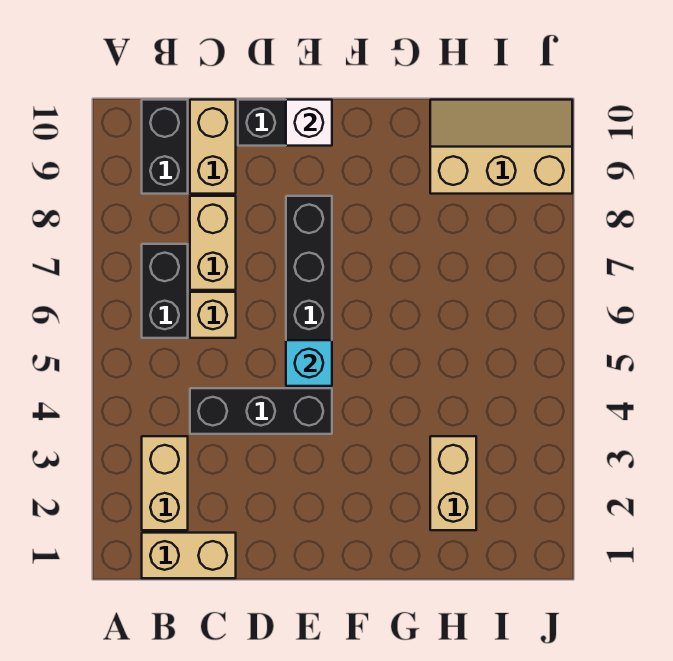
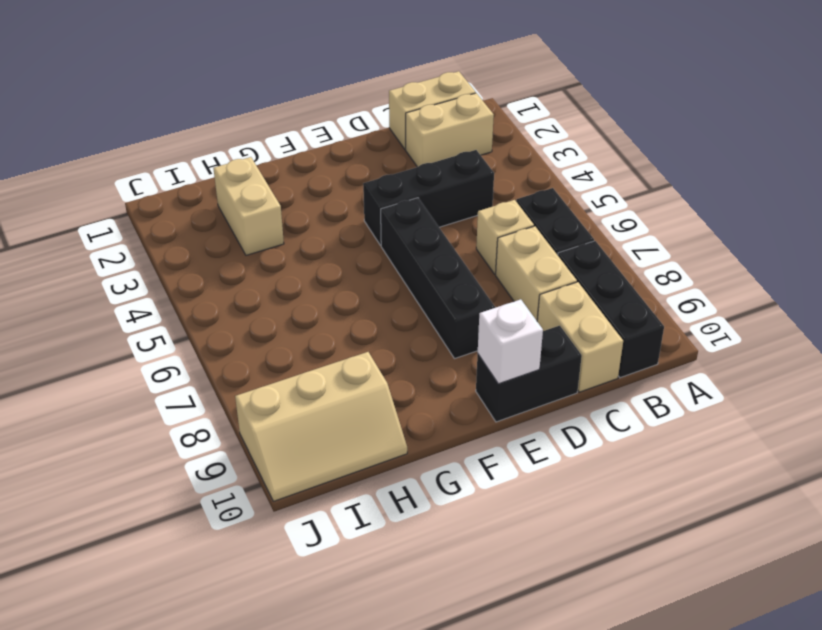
tan brick B2:B3 level 1 -> tan brick B2:C2 level 1
black brick B9:B10 level 1 -> black brick B8:B10 level 1
cyan brick E5 level 2 -> none

